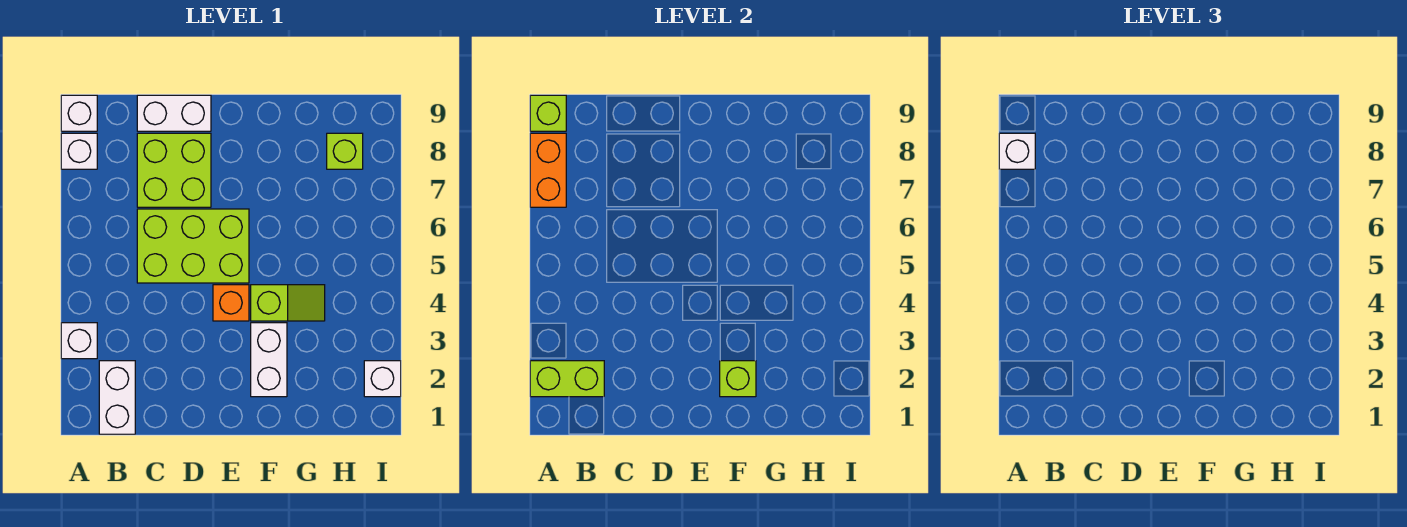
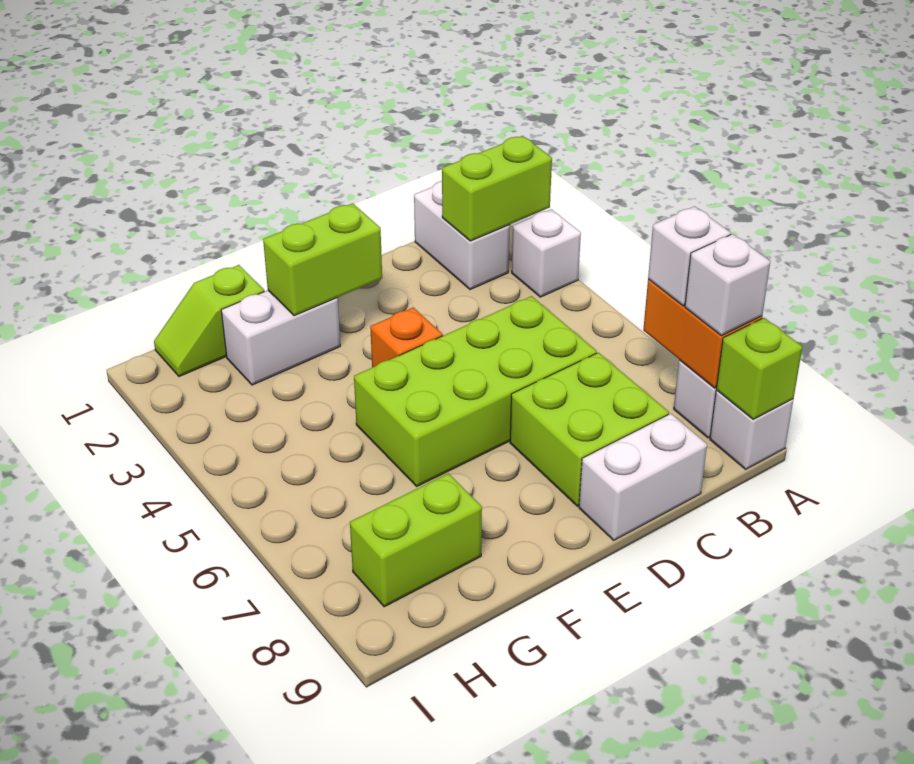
lime brick C5:E6 level 1 -> lime brick C5:F6 level 1
white brick F2:F3 level 1 -> white brick F2:G2 level 1
lime brick F2 level 2 -> lime brick E2:F2 level 2
lime slope F4:G4 level 1 top F -> lime slope G1:H1 level 1 top G
lime brick H8 level 1 -> lime brick G8:H8 level 1
white brick I2 level 1 -> white brick A7 level 3

